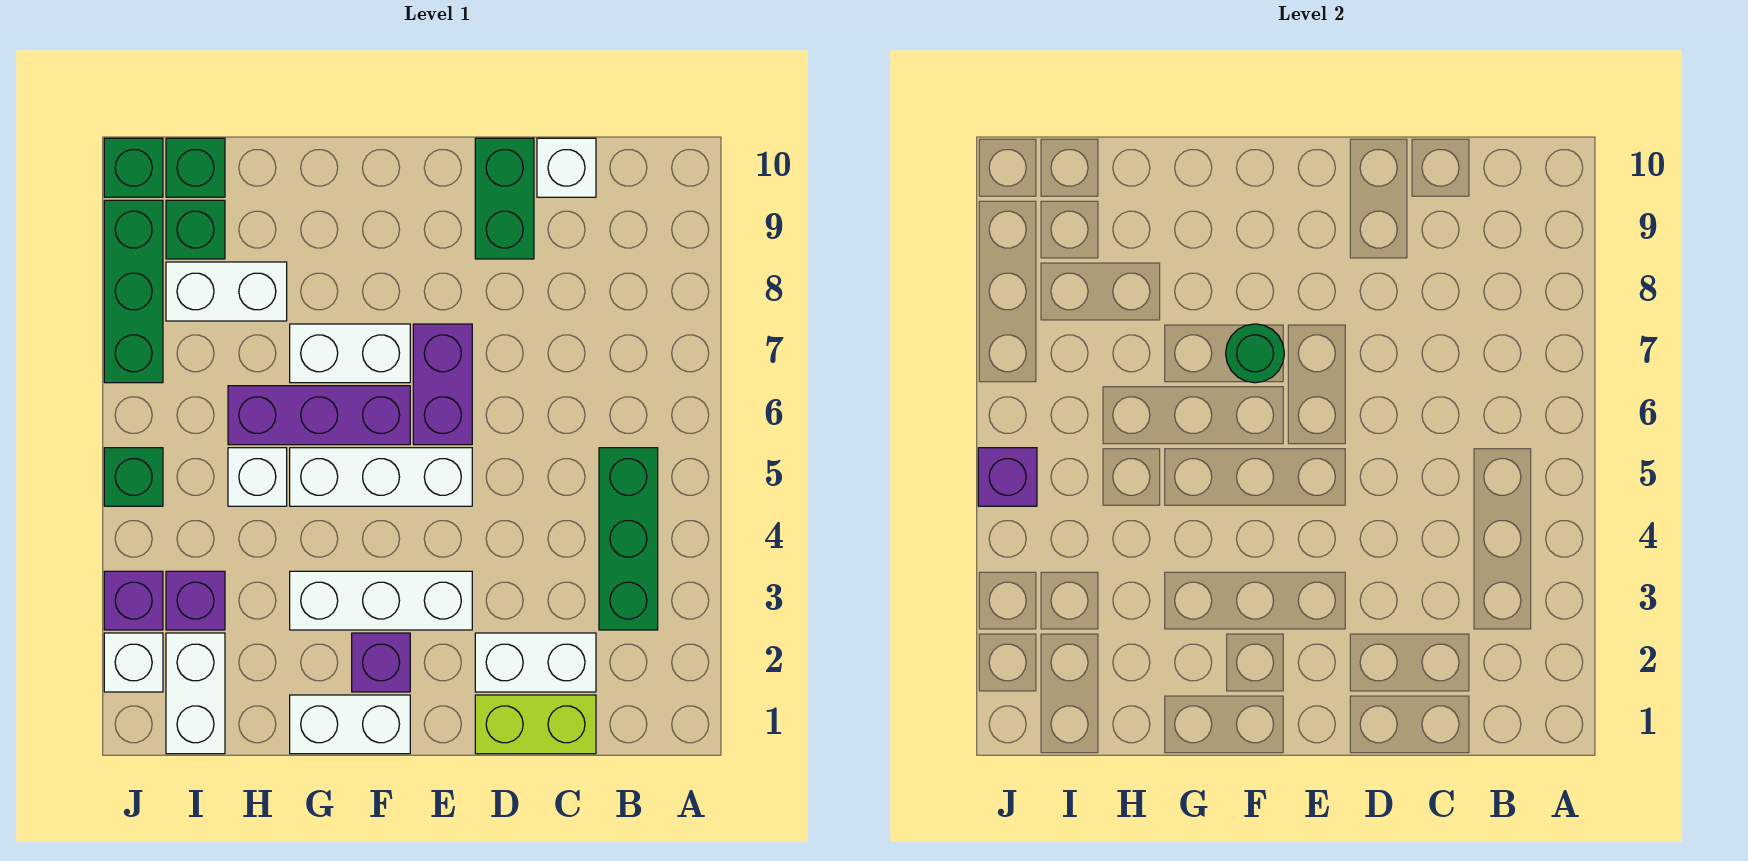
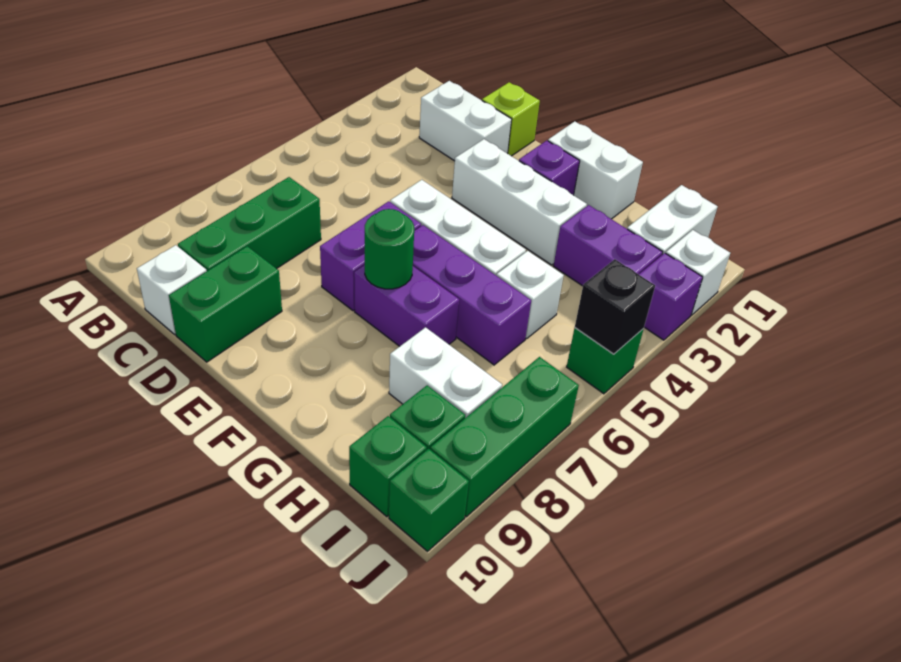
green brick B3:B5 level 1 -> green brick C7:C9 level 1
lime brick C1:D1 level 1 -> lime brick D1 level 1
white brick F7:G7 level 1 -> purple brick F7:G7 level 1
purple brick I3 level 1 -> purple brick H3:I3 level 1
purple brick J5 level 2 -> black brick J5 level 2

